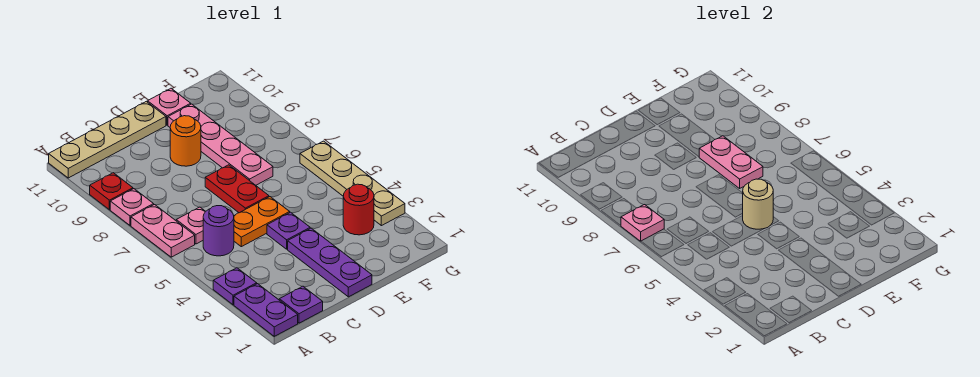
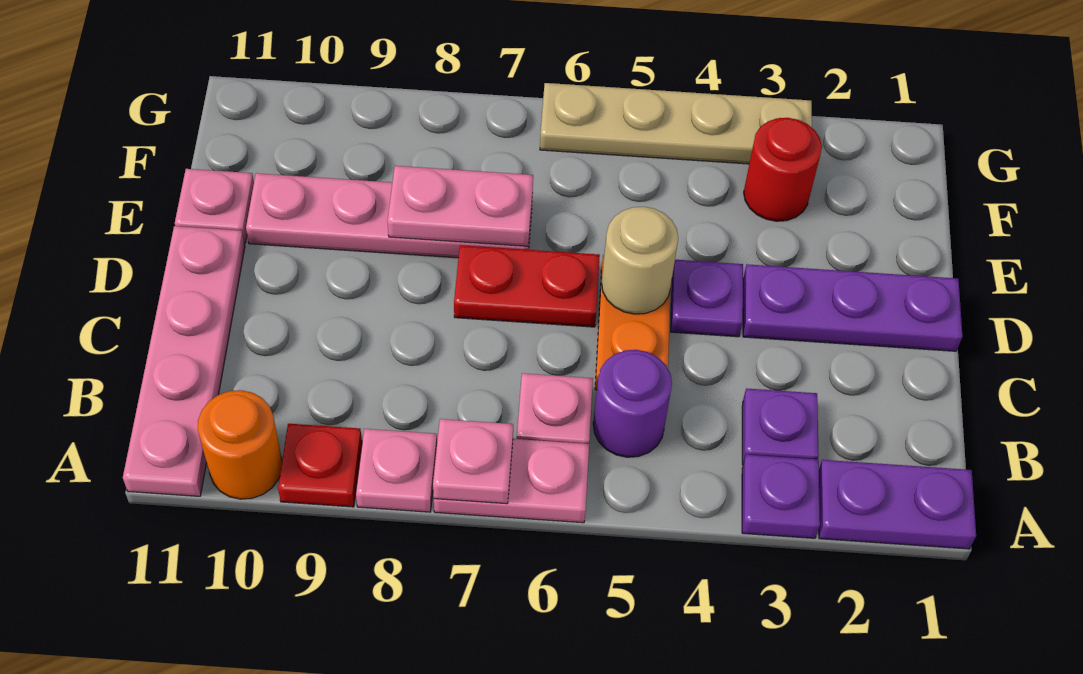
tan plate A11:D11 level 1 -> pink plate A11:D11 level 1
purple plate B1 level 1 -> purple plate B3 level 1
orange round brick D9 level 1 -> orange round brick A10 level 1

